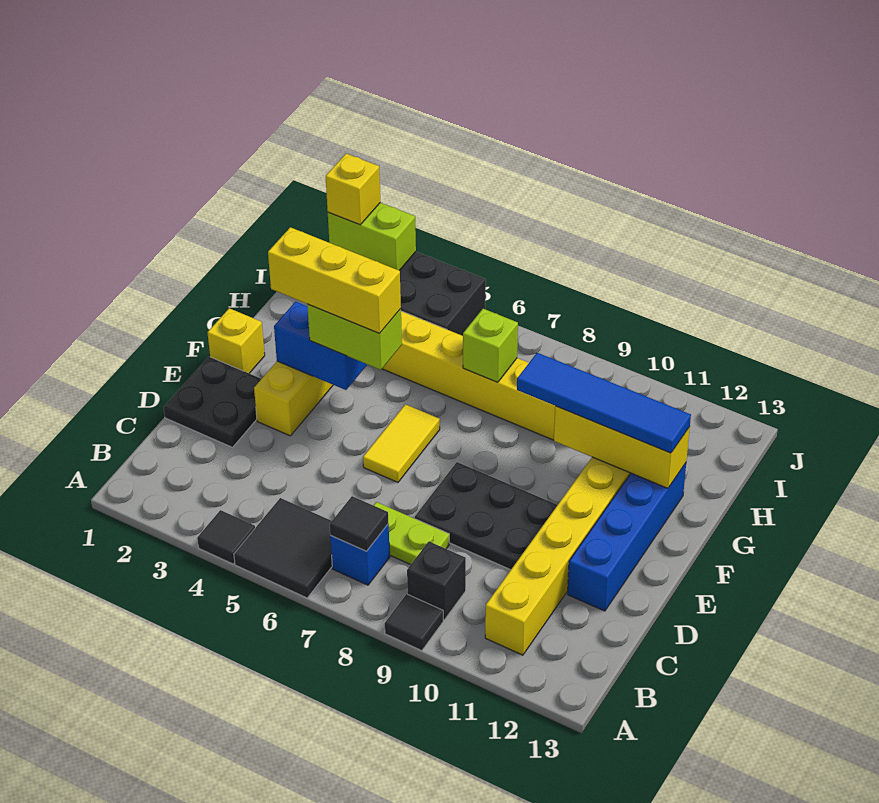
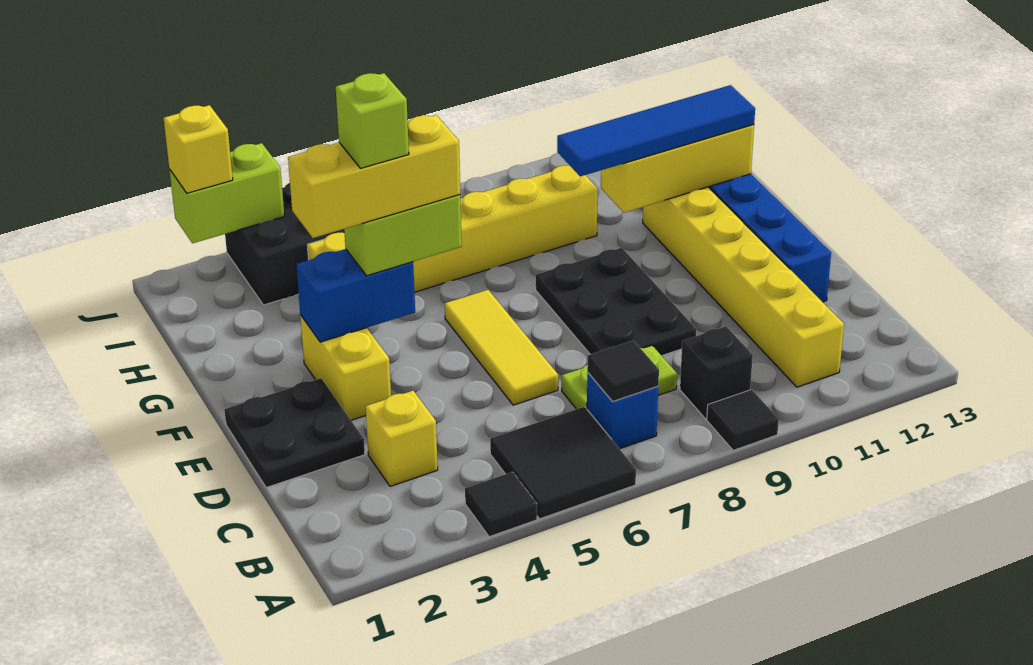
black plate D8:E10 level 1 -> black plate D8:F9 level 1
yellow tile E6:F6 level 1 -> yellow tile D6:F6 level 1
yellow brick F1 level 1 -> yellow brick C3 level 1
lime brick H7 level 2 -> lime brick F4 level 5

